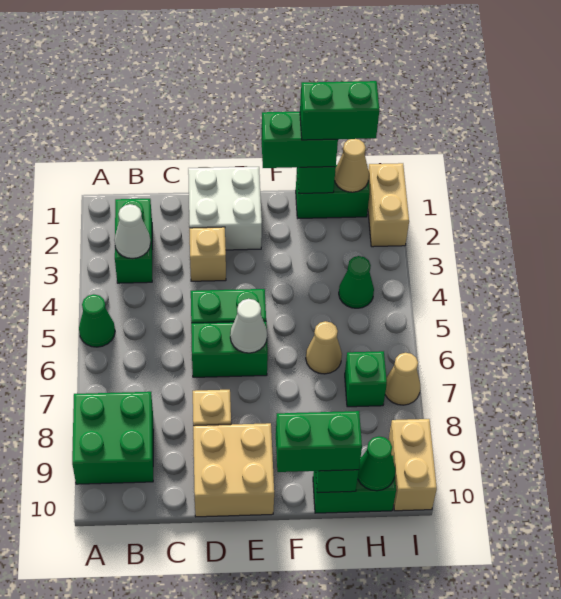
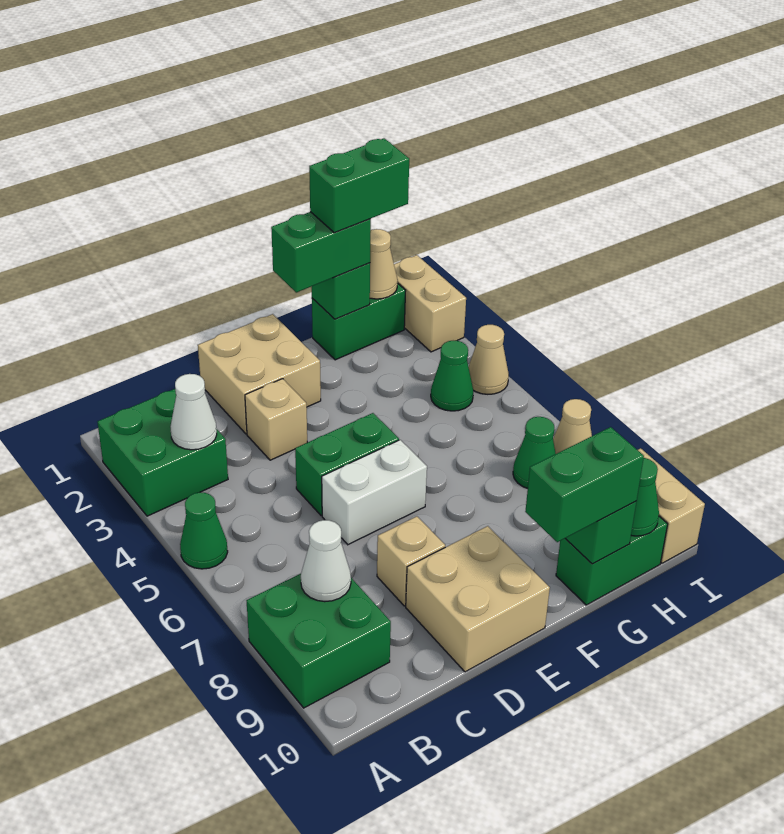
green brick B2:B3 level 1 -> green brick A2:B3 level 1
white brick D1:E2 level 1 -> tan brick D1:E2 level 1
green brick D6:E6 level 1 -> white brick D6:E6 level 1
white cone E6 level 2 -> white cone B8 level 2
tan cone G6 level 1 -> tan cone I4 level 1
green brick H7 level 1 -> green cone H7 level 1

